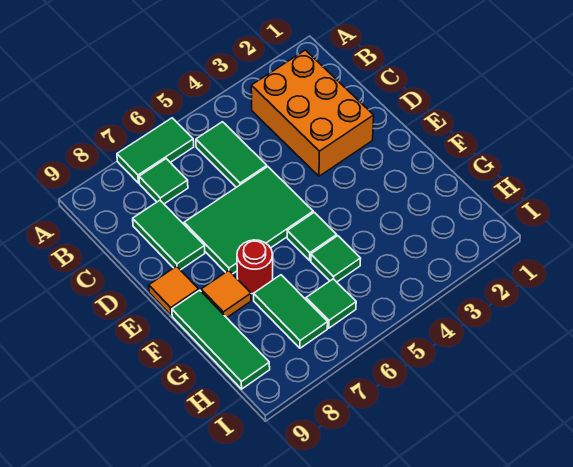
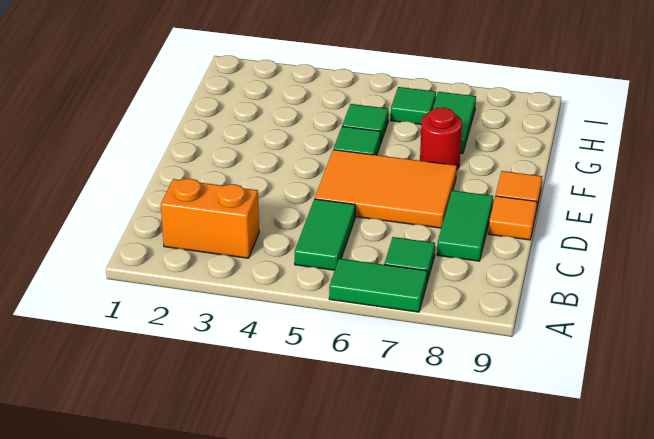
orange brick B2:D3 level 1 -> orange brick B2:B3 level 1
green tile D5:E7 level 1 -> orange tile D5:E7 level 1
orange tile F8 level 1 -> orange tile D9 level 1
green tile F9:H9 level 1 -> none

